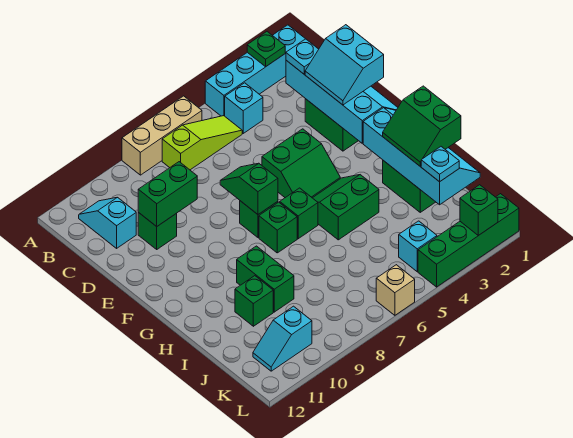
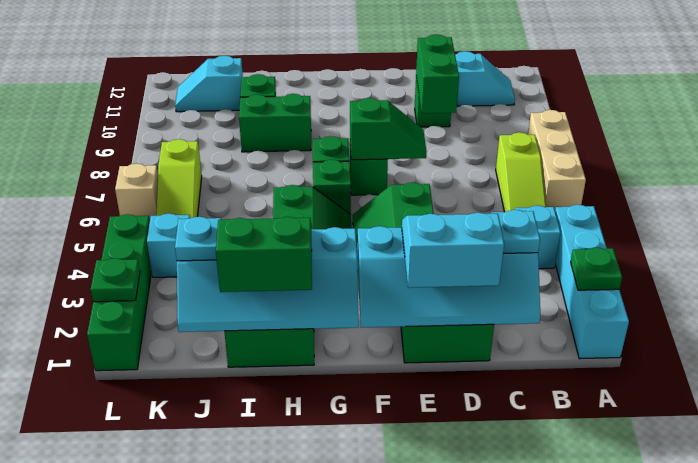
none -> lime slope K5:K7 level 1 top 7
cyan slope K10:K11 level 1 top 10 -> cyan slope J11:K11 level 1 top J
green brick L2 level 2 -> green plate L2 level 2

